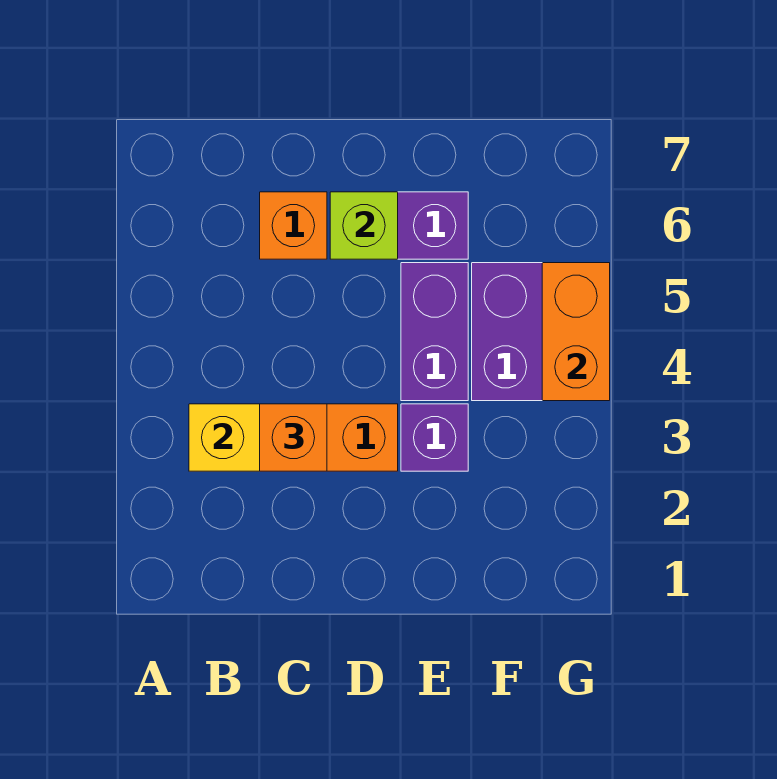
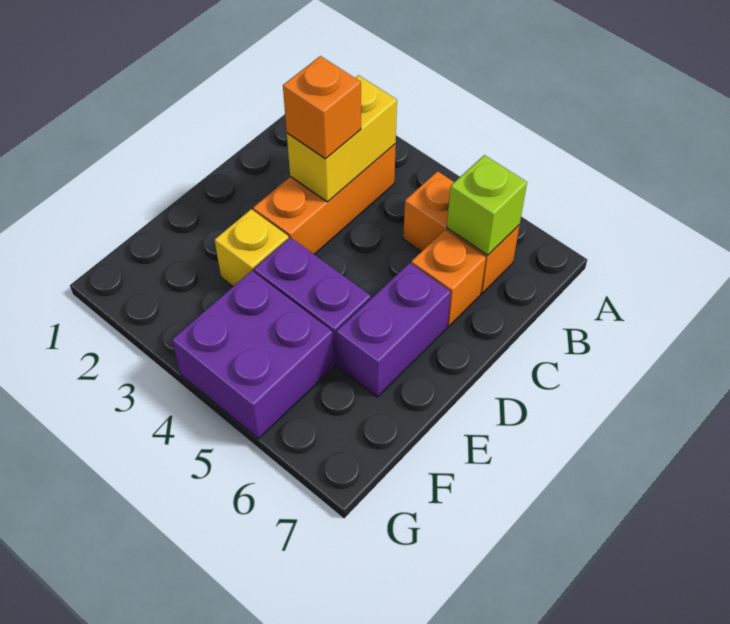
lime brick D6 level 2 -> lime brick B6 level 2
purple brick E3 level 1 -> yellow brick E3 level 1
orange brick G4:G5 level 2 -> orange brick B5:B6 level 1

